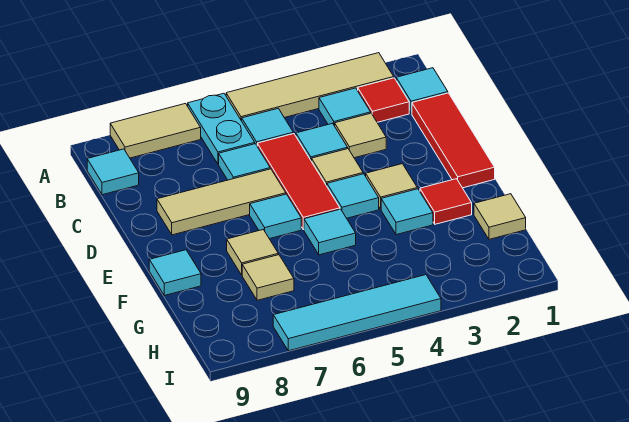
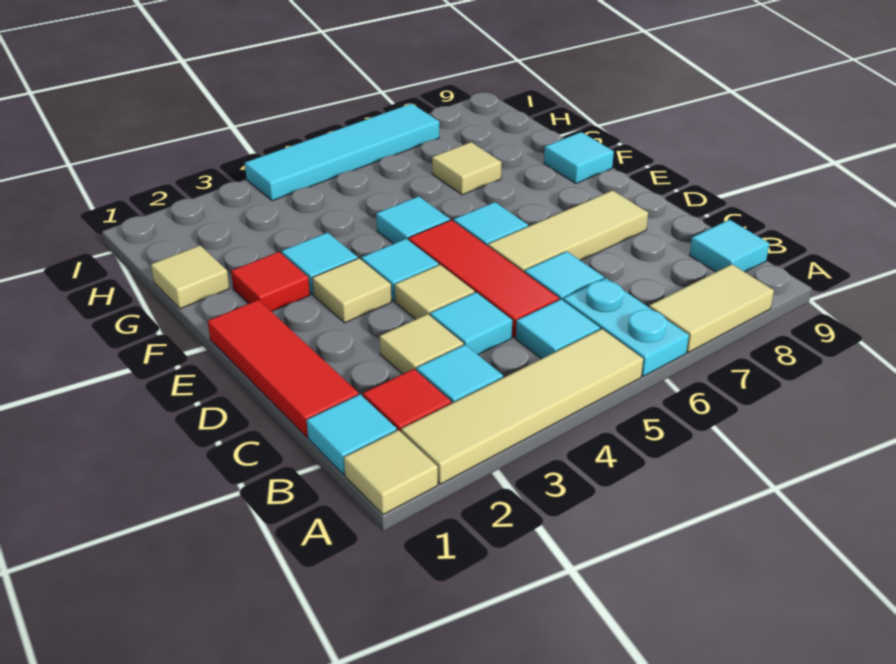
tan tile F7 level 1 -> tan tile A1 level 1

